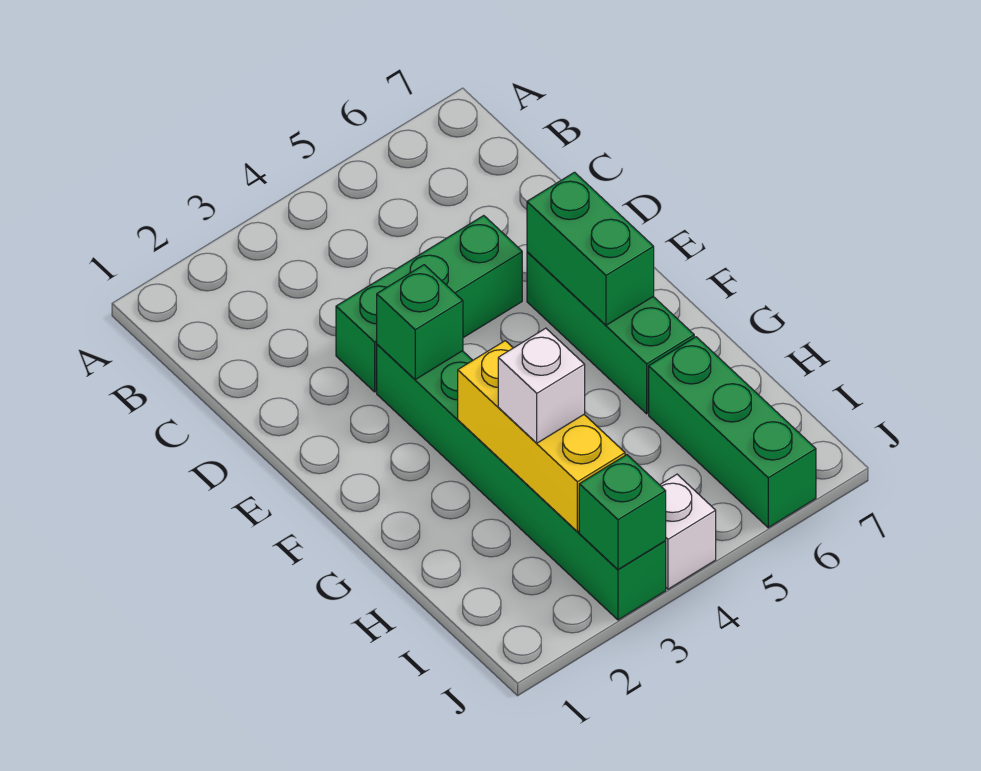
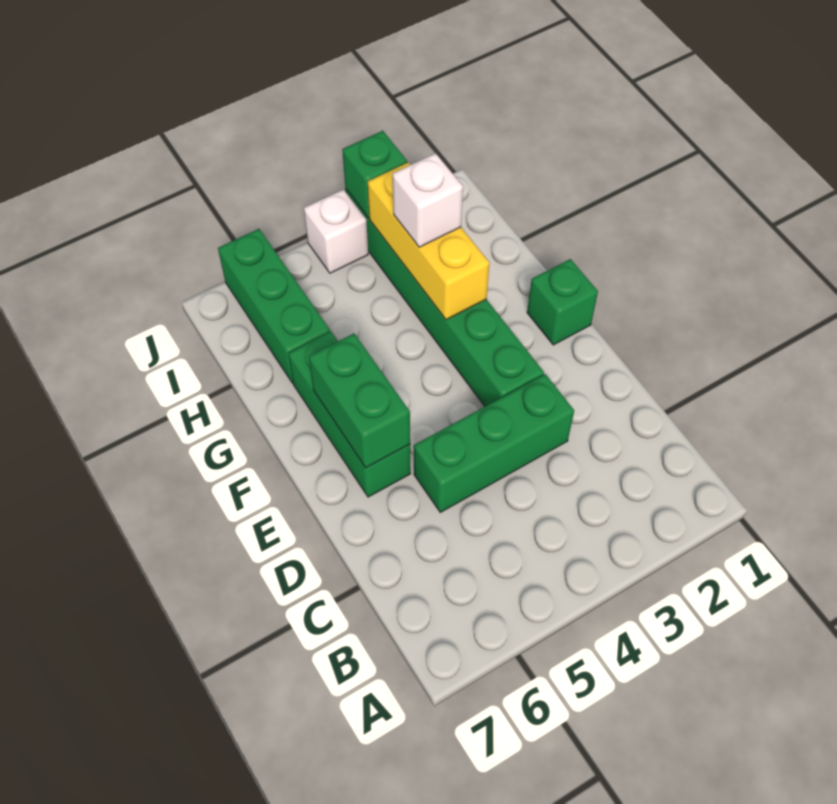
green brick E3 level 2 -> green brick F1 level 1

